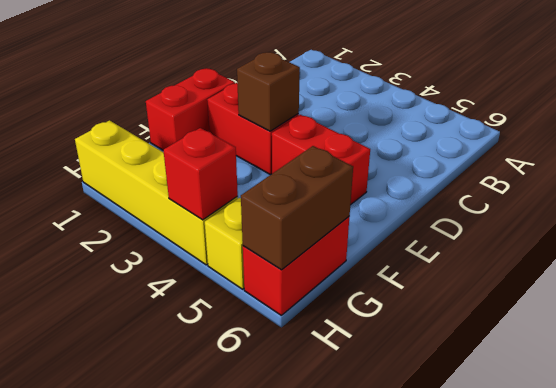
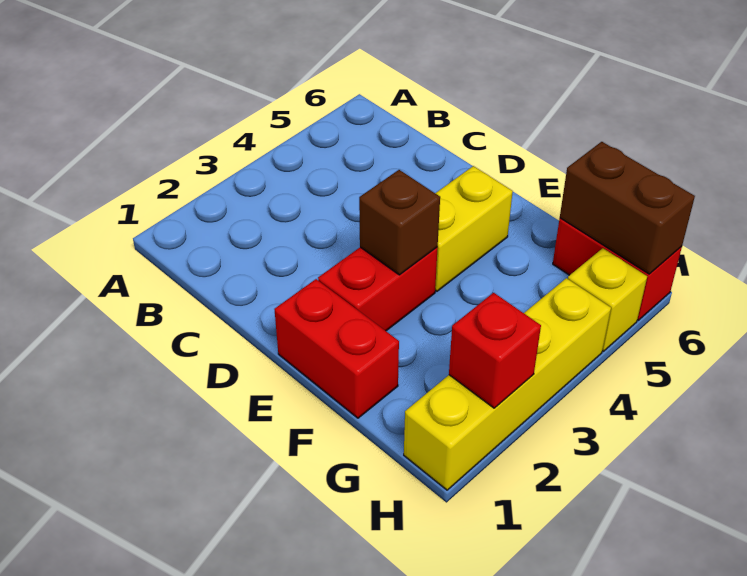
red brick E4:E5 level 1 -> yellow brick E4:E5 level 1
red brick H4 level 2 -> red brick H2 level 2

